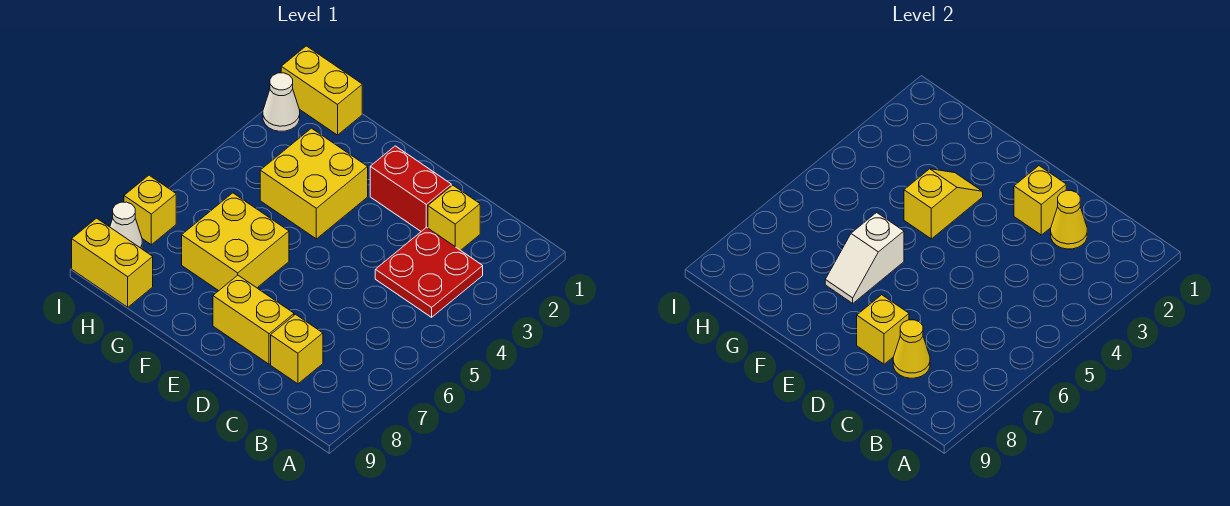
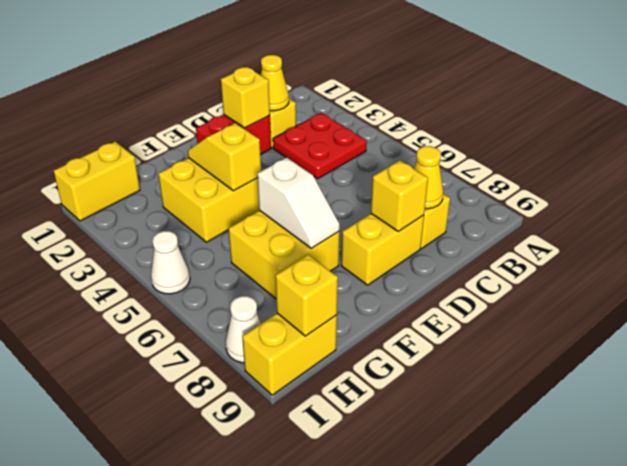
white cone I2 level 1 -> white cone I5 level 1
yellow brick I7 level 1 -> yellow brick H9 level 2

